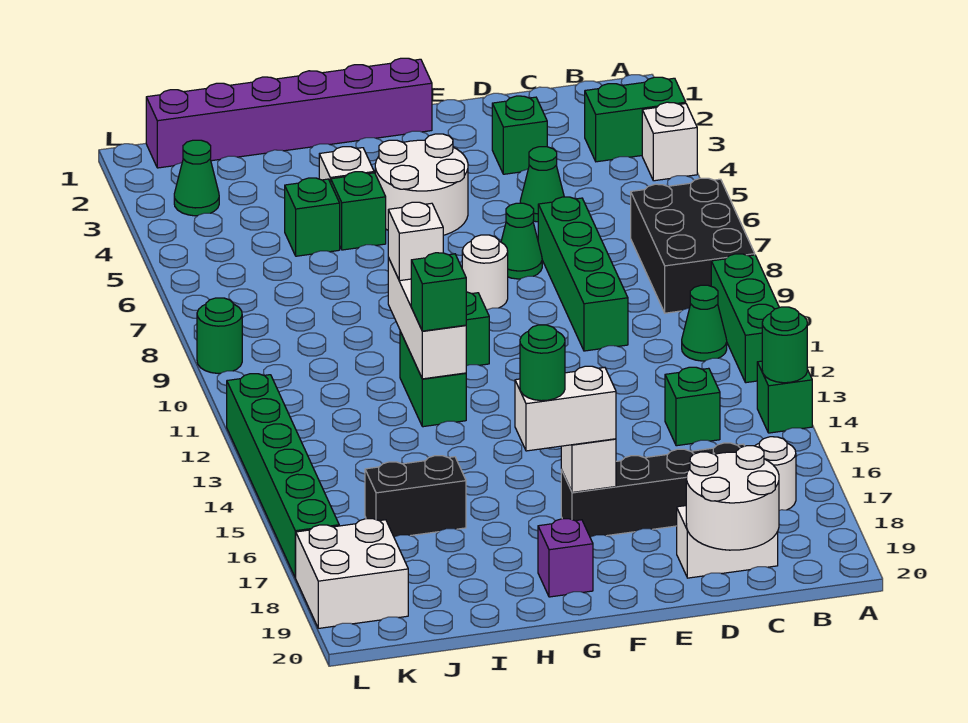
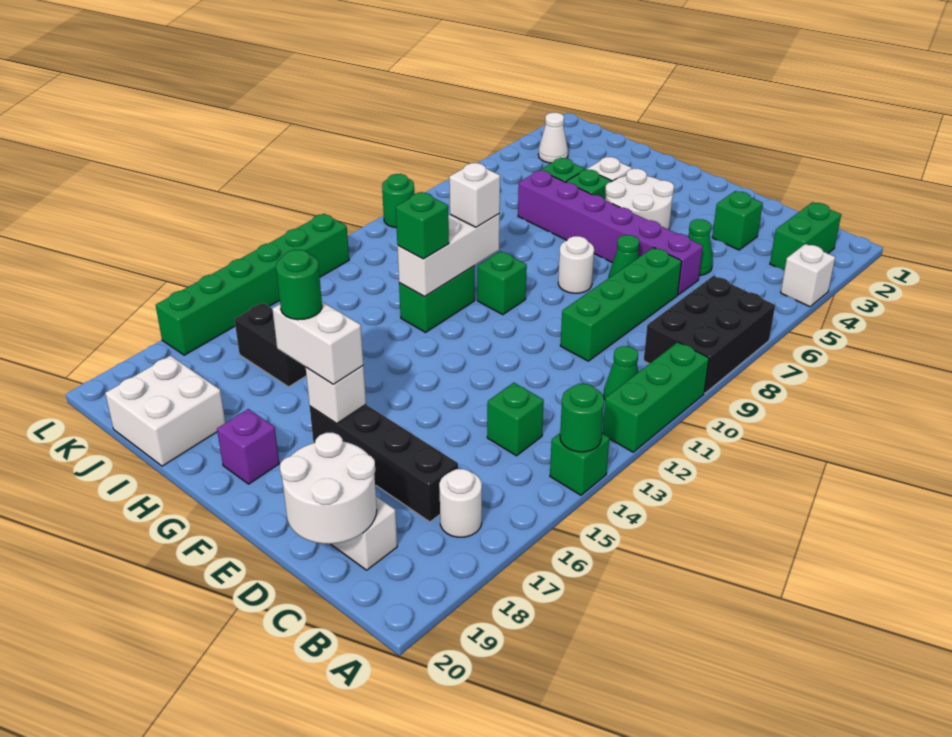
green brick A3:B3 level 1 -> green brick B2:B3 level 1
purple brick F1:K1 level 1 -> purple brick D6:I6 level 1
green cone K3 level 1 -> white cone K3 level 1
white brick K18:L19 level 1 -> white brick I19:J20 level 1

